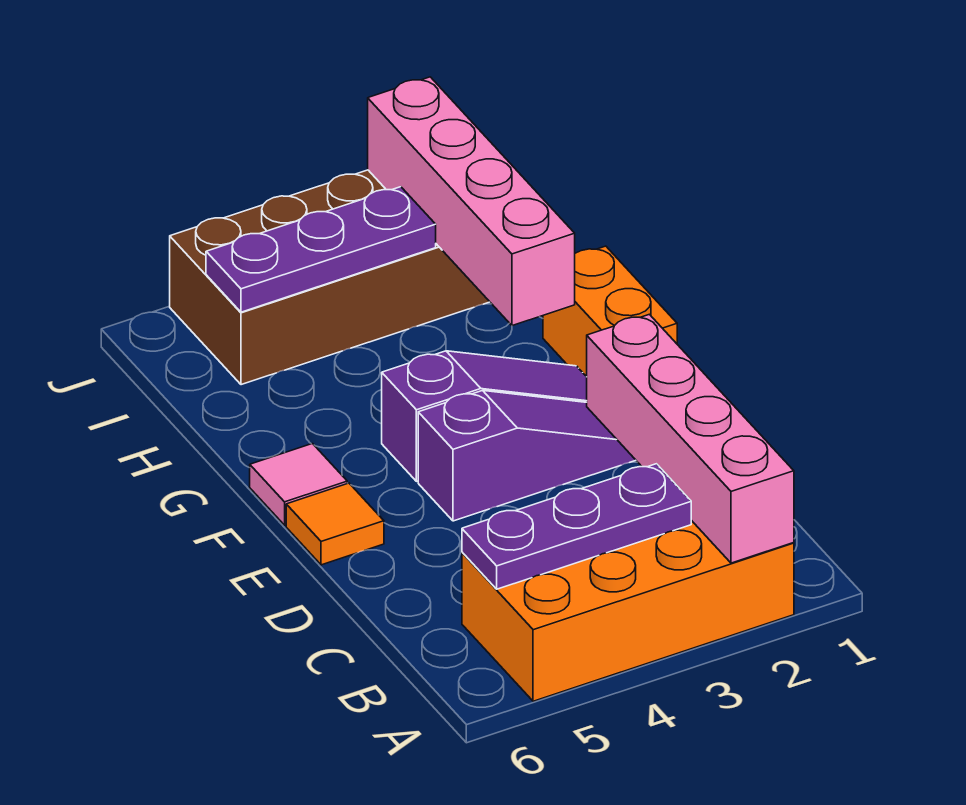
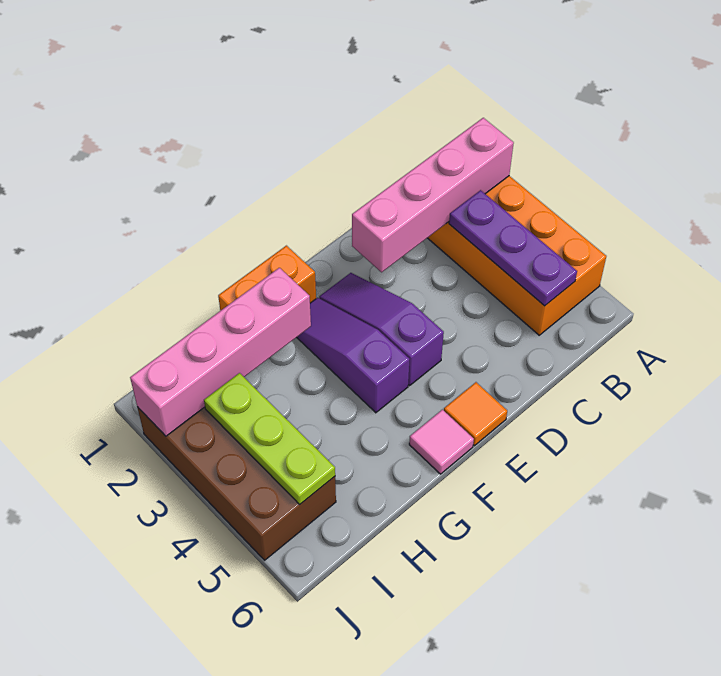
purple plate I3:I5 level 2 -> lime plate I3:I5 level 2

